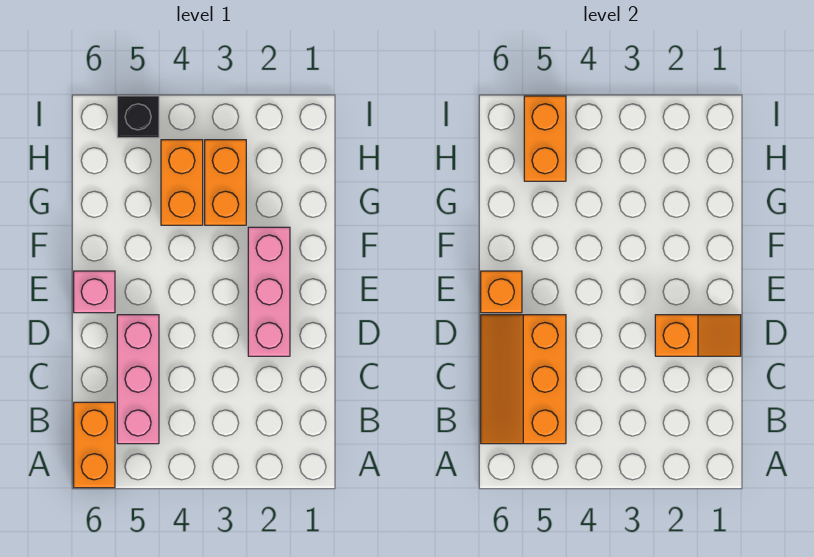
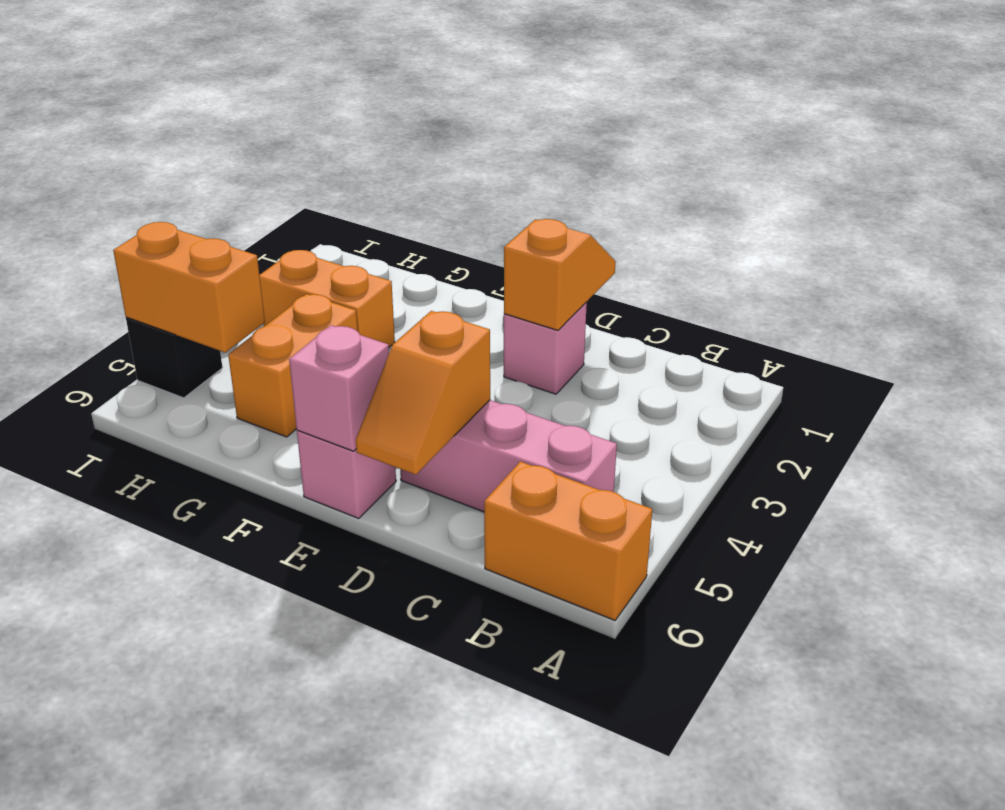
orange slope B5:D6 level 2 top 5 -> orange slope D5:D6 level 2 top 5
pink brick D2:F2 level 1 -> pink brick D2 level 1
orange brick E6 level 2 -> pink brick E6 level 2
orange brick G4:H4 level 1 -> orange brick G4:G5 level 1

